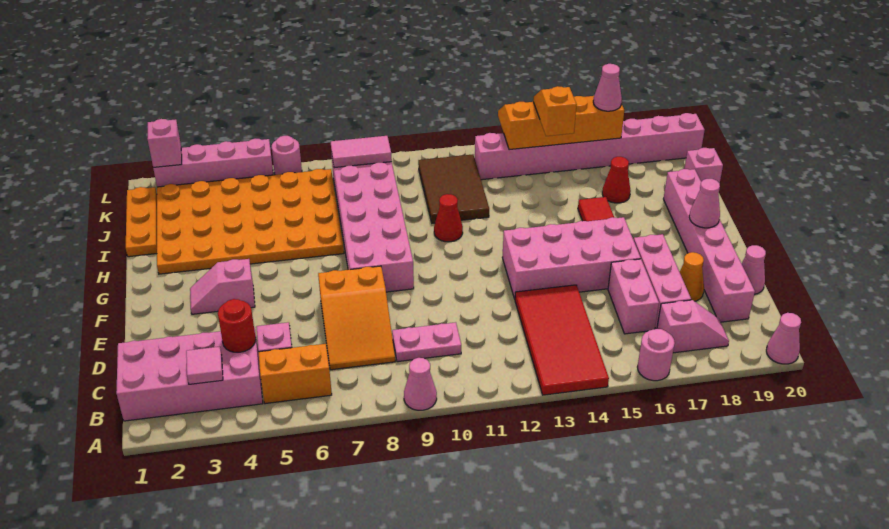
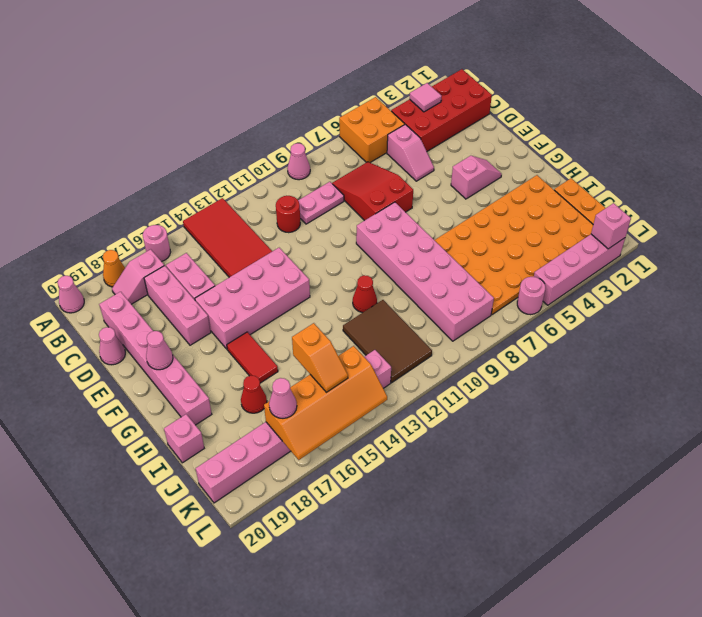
pink brick B1:C4 level 1 -> red brick B1:C4 level 1
orange brick B5:B6 level 1 -> orange brick A5:B6 level 1
red round brick C4 level 2 -> red round brick C11 level 1
orange slope C7:E8 level 1 top E -> red slope C7:E8 level 1 top E
orange cone D18 level 1 -> orange cone A18 level 1
pink tile K8:K9 level 2 -> none

